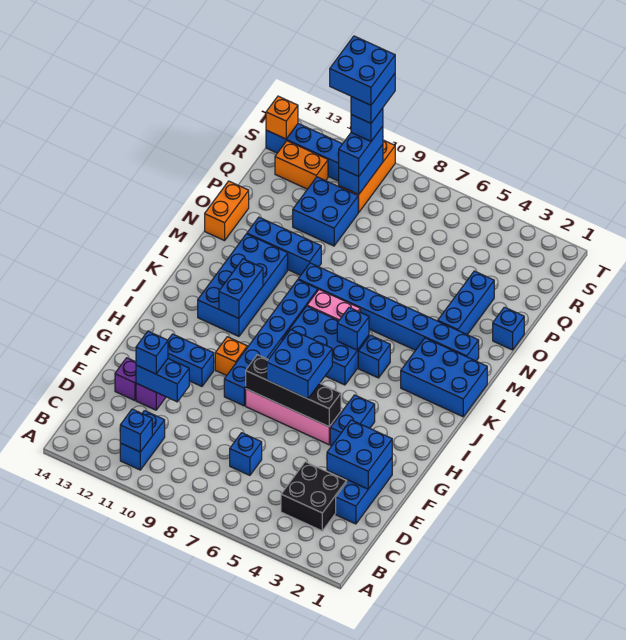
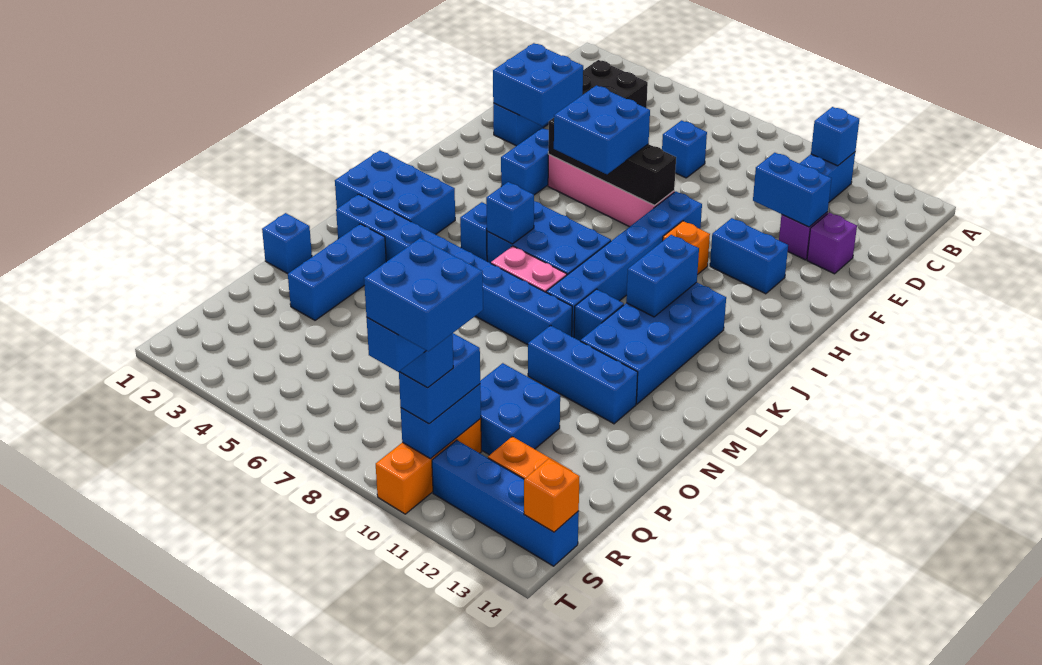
blue brick E12 level 3 -> blue brick L10 level 1
orange brick N14:O14 level 1 -> none

